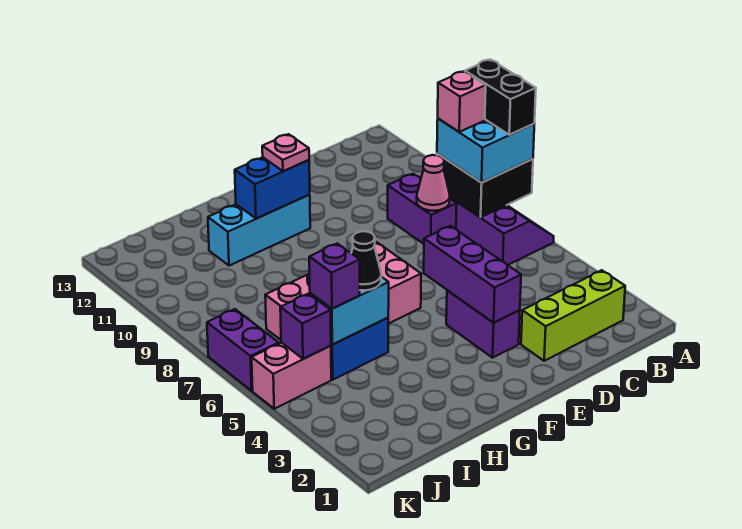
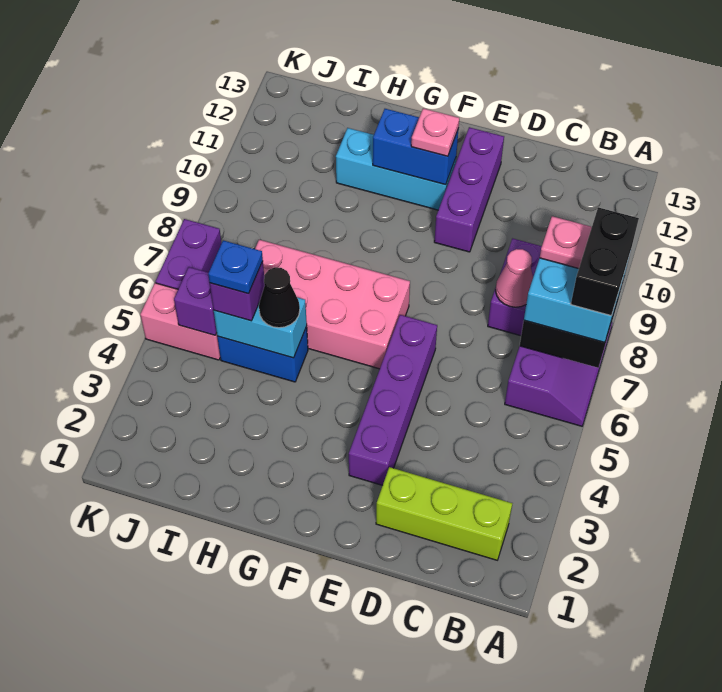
pink brick B8 level 4 -> pink plate B8 level 4
purple brick E3:E4 level 1 -> purple brick E3:E6 level 1
purple brick E3:E5 level 2 -> purple brick E10:E12 level 1
none -> blue plate I5 level 4

